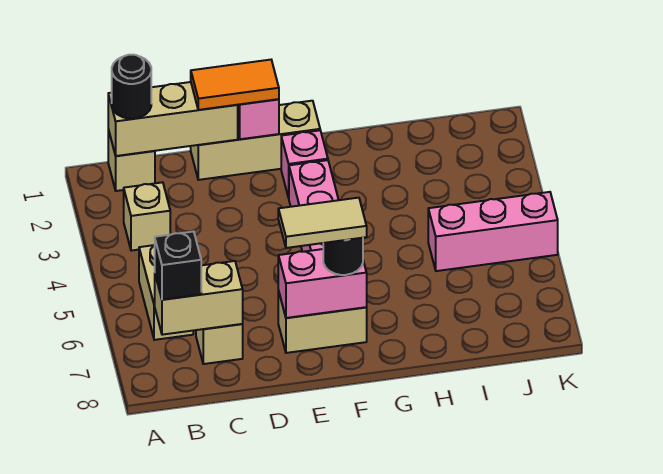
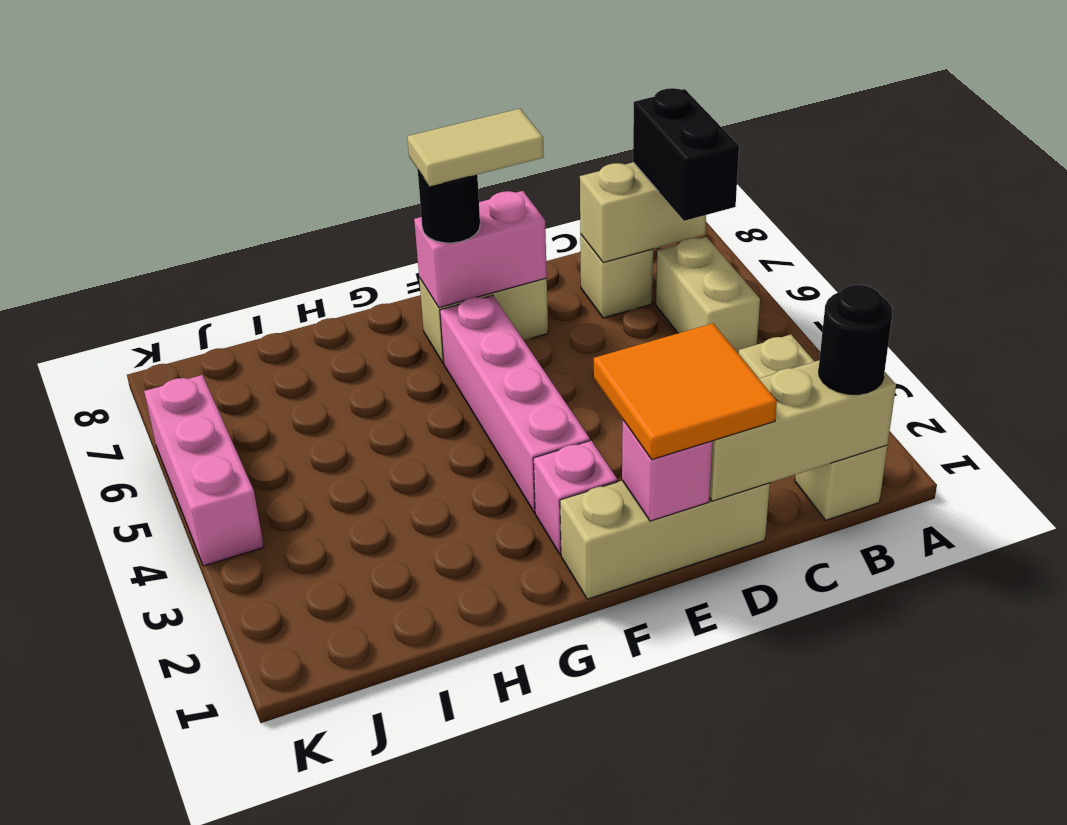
black brick B7 level 3 -> black brick B6:B7 level 3
orange tile D1:E1 level 3 -> orange tile D1:E2 level 3
pink brick I5:K5 level 1 -> pink brick K4:K6 level 1

